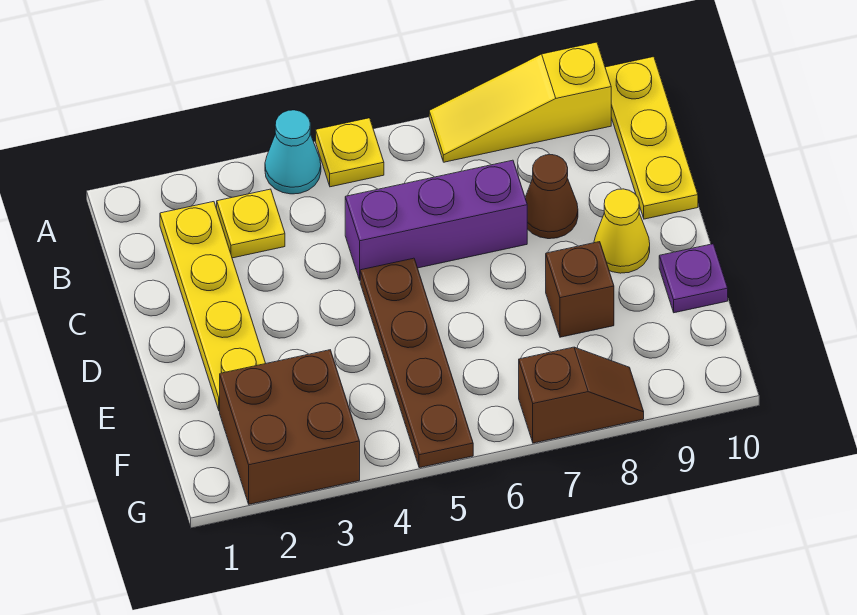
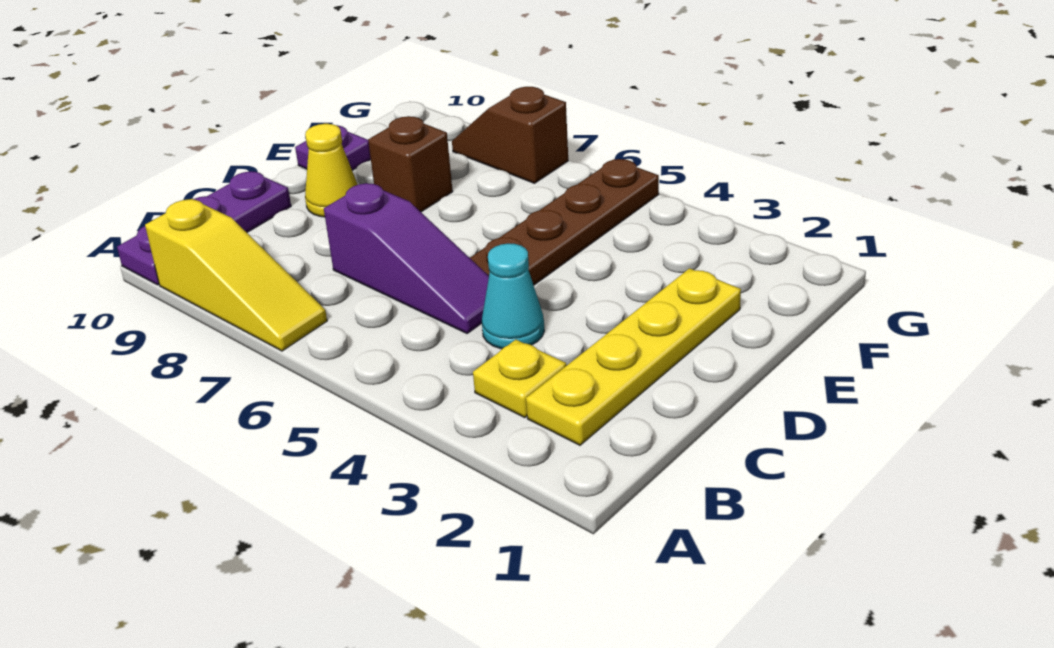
cyan cone A4 level 1 -> cyan cone C4 level 1
yellow plate A5 level 1 -> none
yellow plate A10:C10 level 1 -> purple plate A10:C10 level 1
purple brick C5:C7 level 1 -> purple slope C5:C7 level 1 top 7
brown cone C8 level 1 -> none
brown brick F2:G3 level 1 -> none

